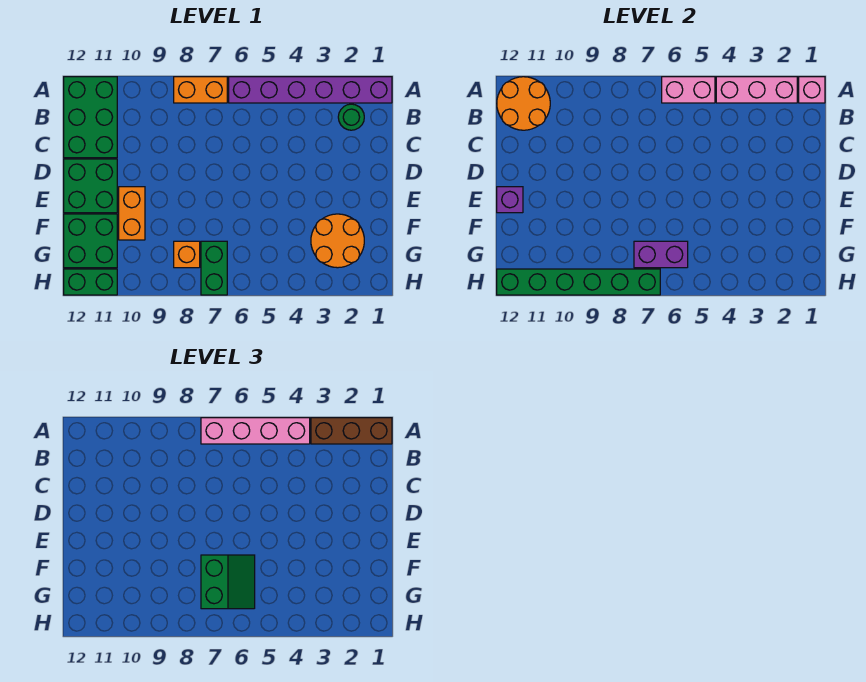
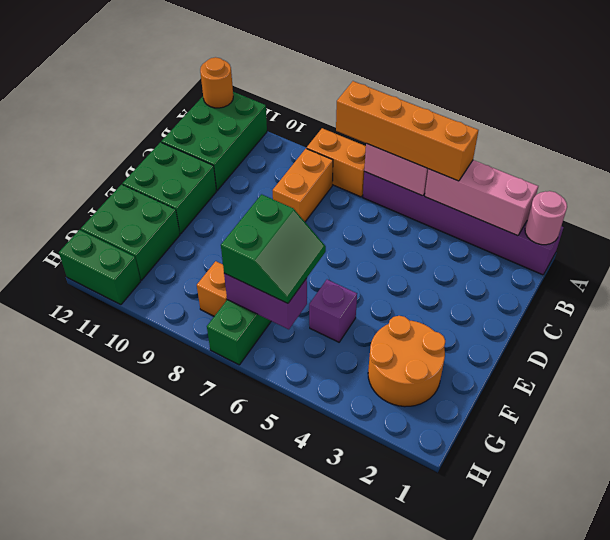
pink brick A1 level 2 -> pink round brick A1 level 2
brown brick A1:A3 level 3 -> none
pink brick A4:A7 level 3 -> orange brick A4:A7 level 3
orange round brick A11:B12 level 2 -> orange round brick A12 level 2
green round brick B2 level 1 -> none
orange brick E10:F10 level 1 -> orange brick B8:C8 level 1
purple brick E12 level 2 -> purple brick F5 level 1
green brick H7:H12 level 2 -> none

